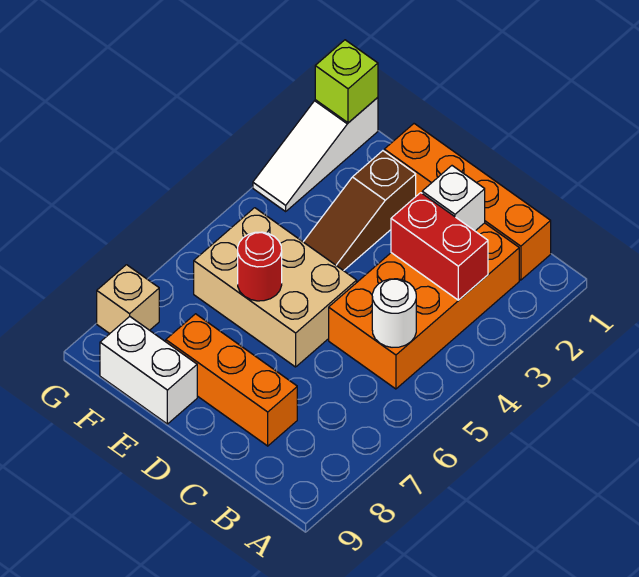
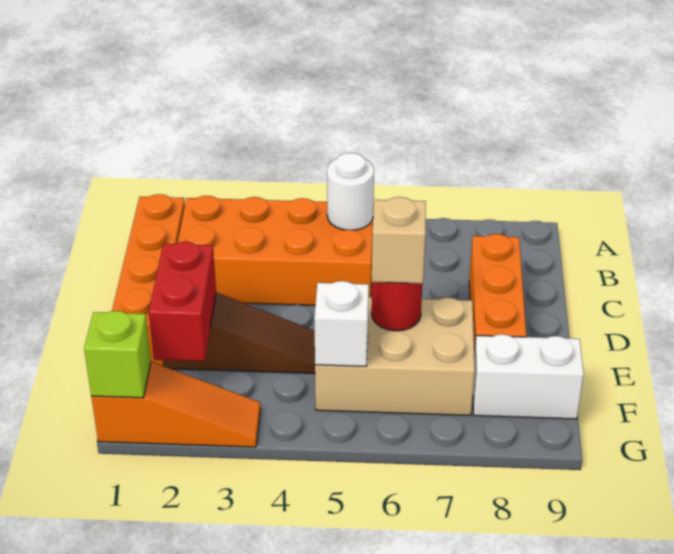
red brick B3:C3 level 2 -> red brick E2:F2 level 2
white brick C2 level 2 -> white brick F5 level 2
tan brick D5:F6 level 1 -> tan brick E5:F7 level 1
white brick E9:F9 level 1 -> white brick F8:F9 level 1
white slope G1:G3 level 1 top 1 -> orange slope G1:G3 level 1 top 1
tan brick G8 level 1 -> tan brick E6 level 3

